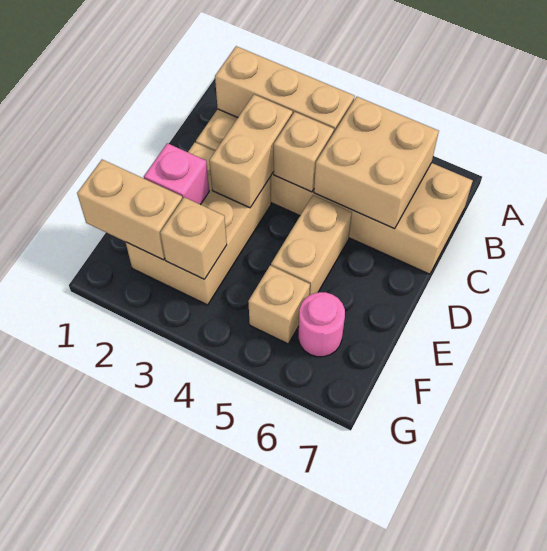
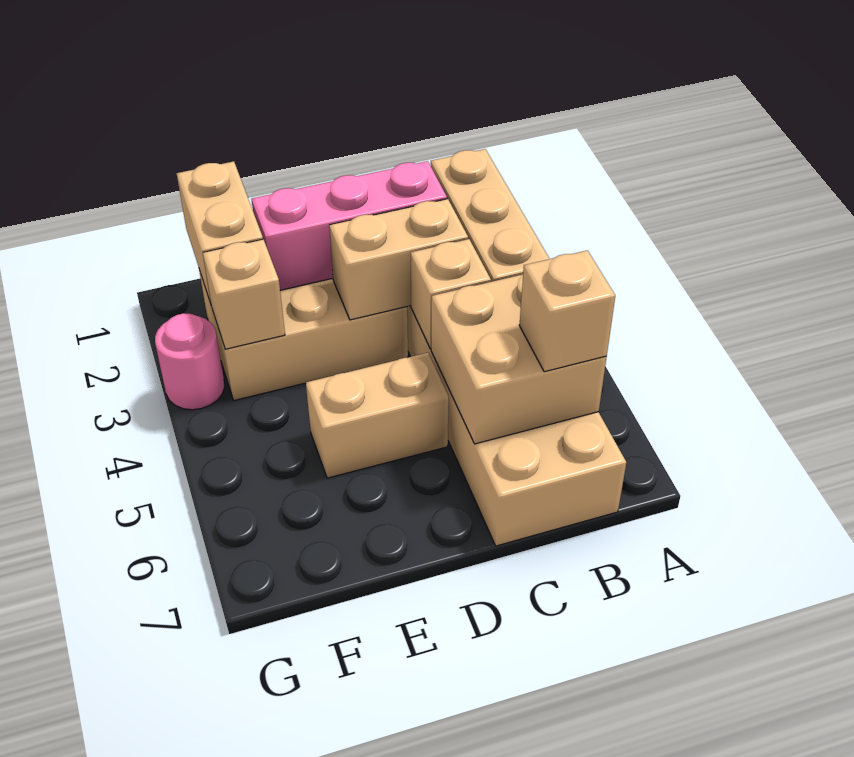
pink brick E2 level 2 -> pink brick C2:E2 level 2
tan brick F5 level 1 -> tan brick B6 level 3
pink round brick F6 level 1 -> pink round brick G3 level 1

